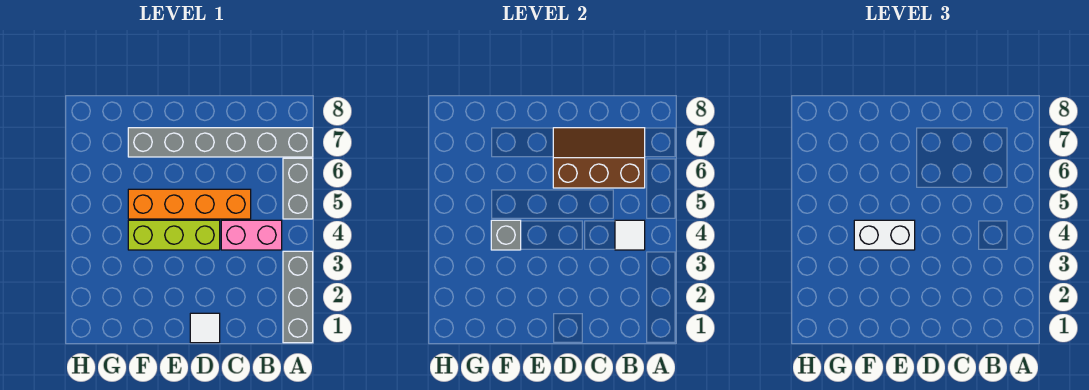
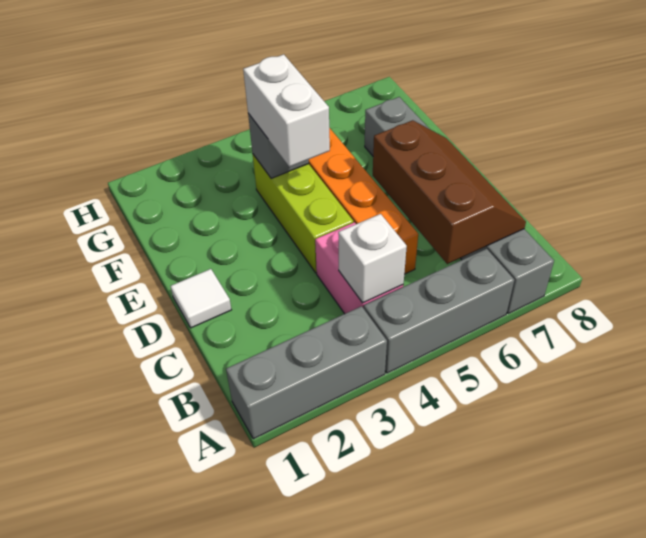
grey brick A5:A6 level 1 -> grey brick A4:A6 level 1
white tile B4 level 2 -> white brick B4 level 2

